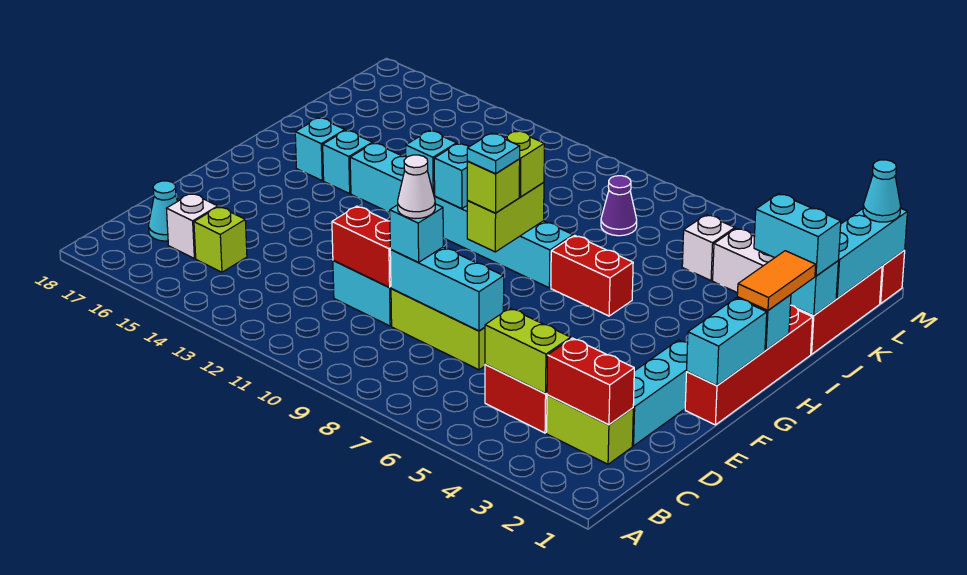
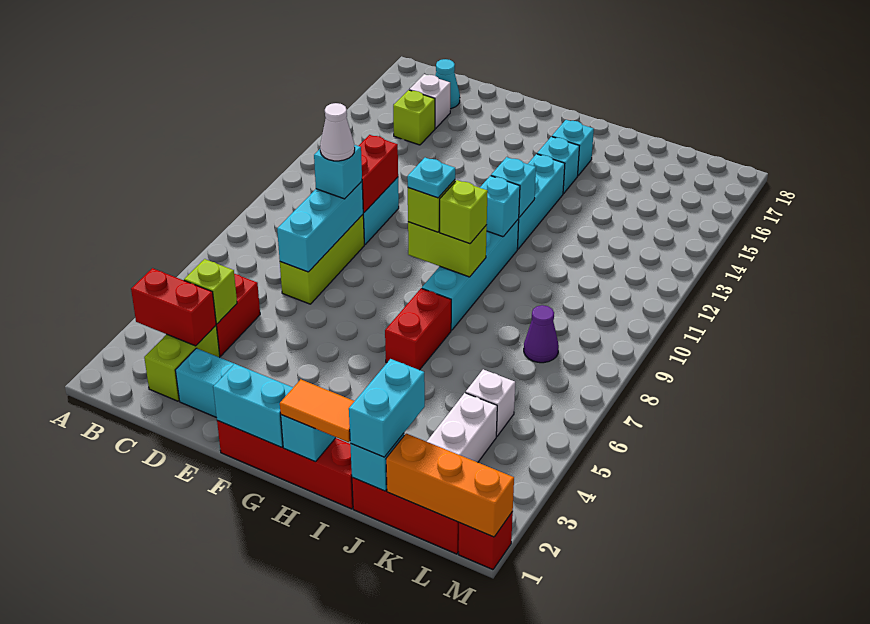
red brick C2:C3 level 2 -> red brick B3:C3 level 2
lime brick C4:C5 level 2 -> lime brick C4 level 2
cyan brick K1:M1 level 2 -> orange brick K1:M1 level 2
cyan cone M1 level 3 -> none

